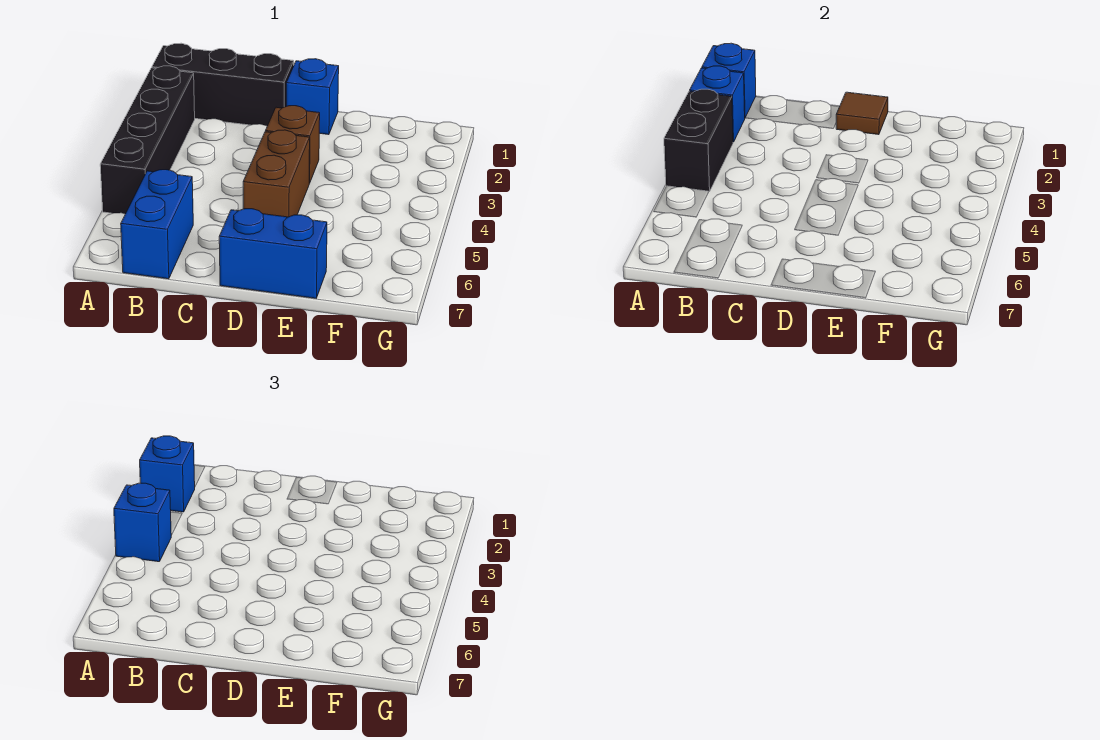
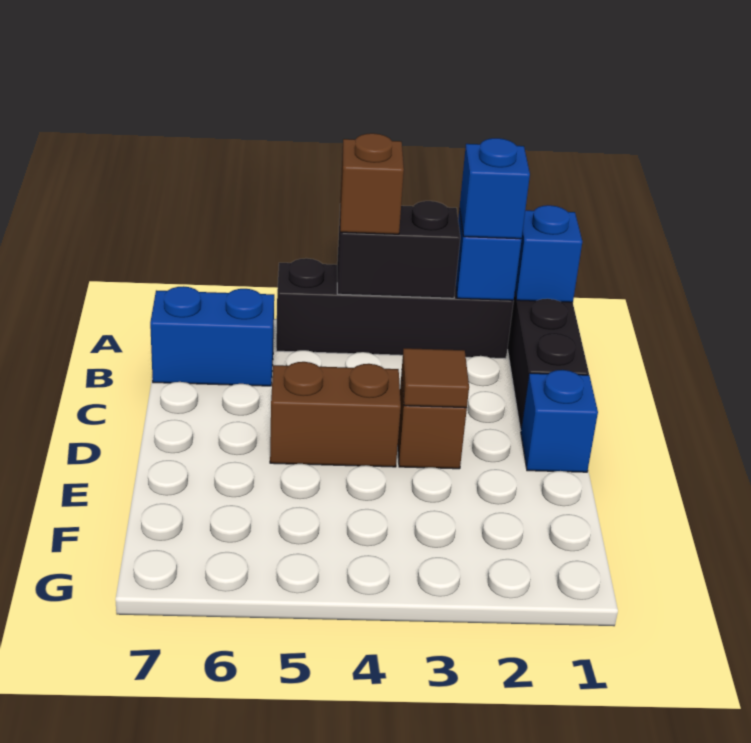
blue brick A4 level 3 -> brown brick A4 level 3
brown tile D1 level 2 -> brown tile D3 level 2
blue brick D7:E7 level 1 -> none

